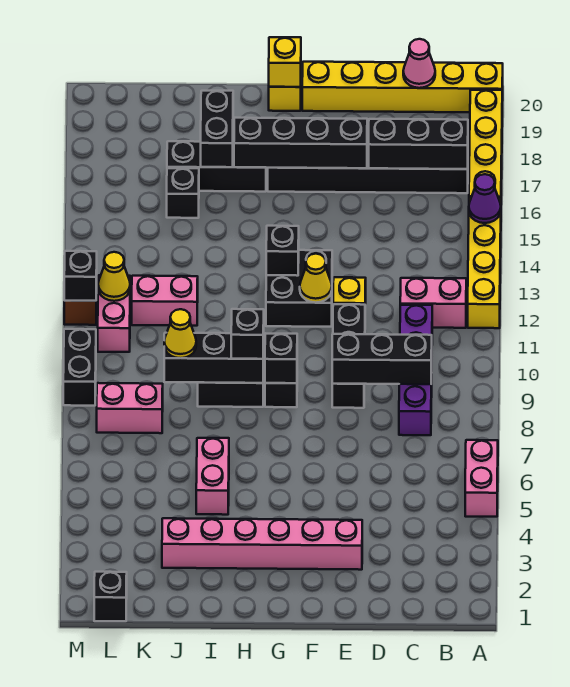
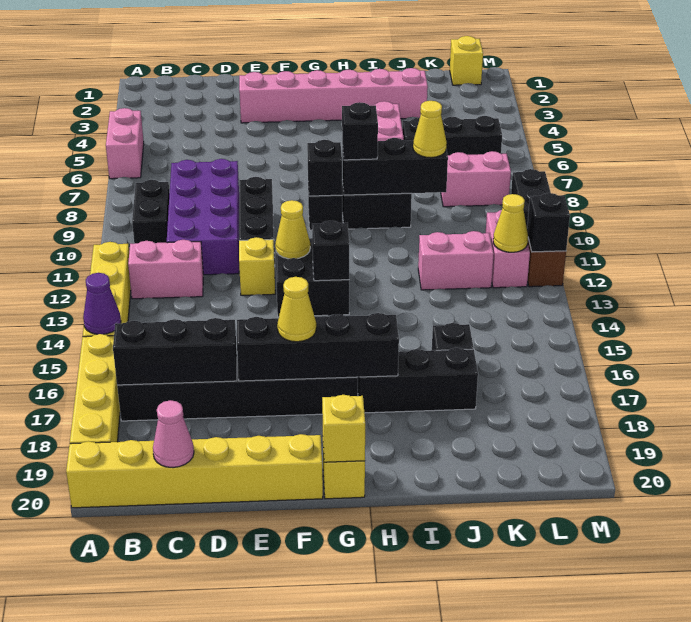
purple brick C8:C11 level 1 -> purple brick C8:D11 level 1
black brick C9:E9 level 2 -> black brick J6:L6 level 1
none -> yellow cone F17 level 3
black brick I17:I18 level 2 -> black brick B9:B10 level 1
black brick L1 level 1 -> yellow brick L1 level 1

